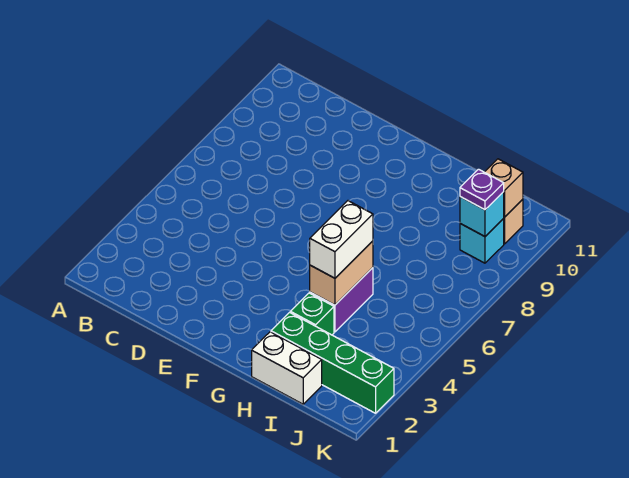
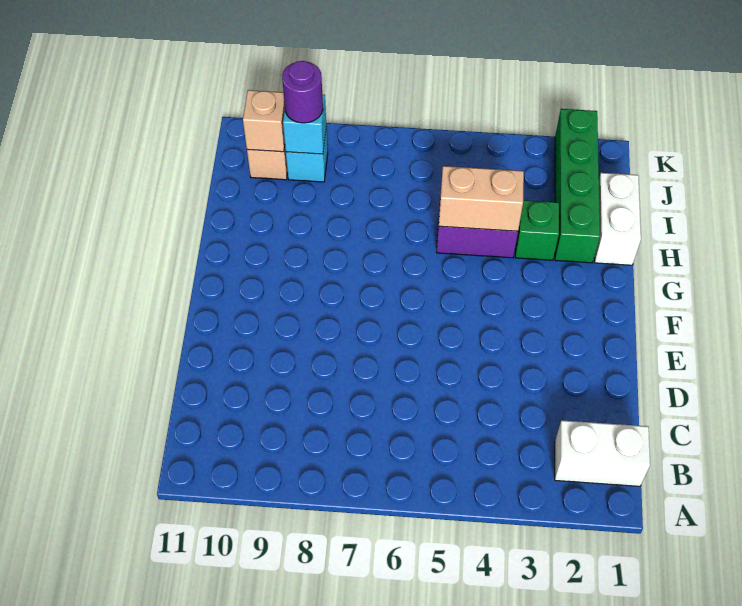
white brick H4:H5 level 3 -> white brick B1:B2 level 1
purple plate J9 level 3 -> purple round brick J9 level 3

